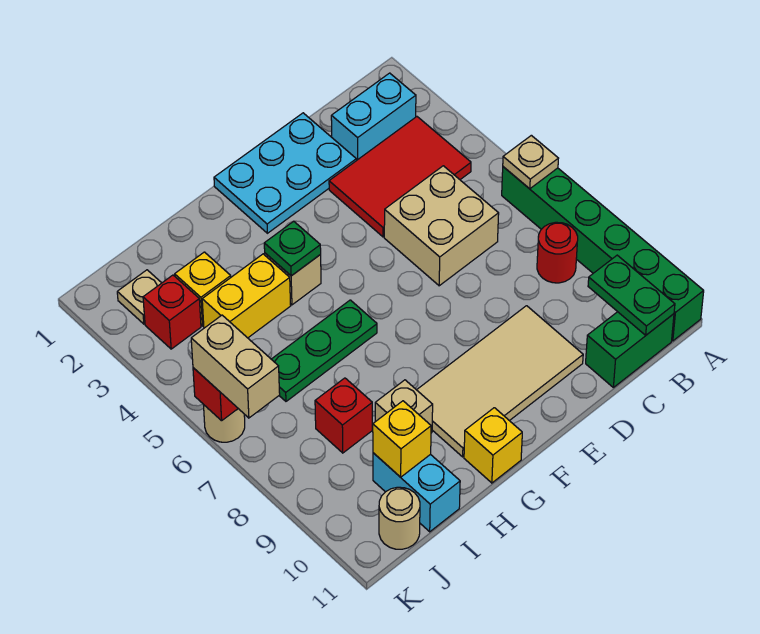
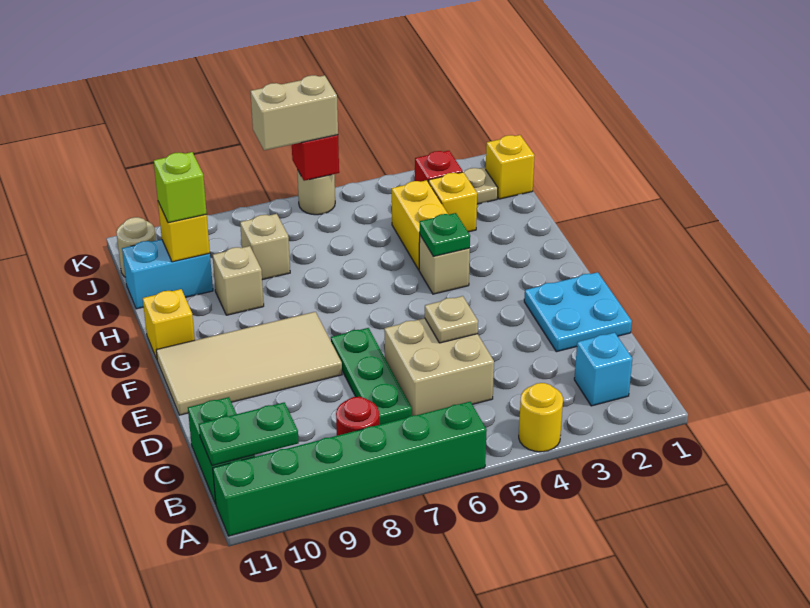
none -> yellow round brick A4 level 1
tan plate A6 level 2 -> tan plate D5 level 2
cyan brick B2:C2 level 1 -> cyan brick B2 level 1
red tile B3:D4 level 1 -> none
cyan plate D1:F2 level 1 -> cyan plate D1:E2 level 1
tan tile D9:G10 level 1 -> tan tile E8:F11 level 1
green plate G6:I6 level 1 -> green plate C7:E7 level 1
red brick I8 level 1 -> tan brick I8 level 1
none -> lime brick I10 level 3
none -> yellow brick J1 level 1

